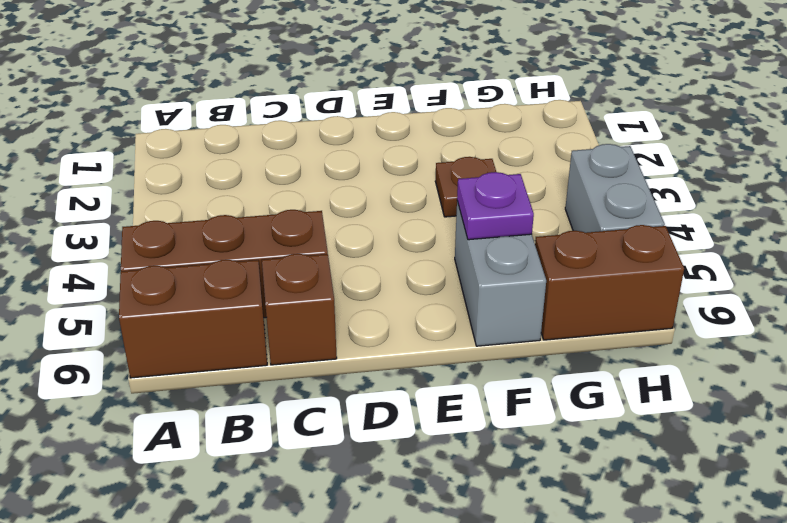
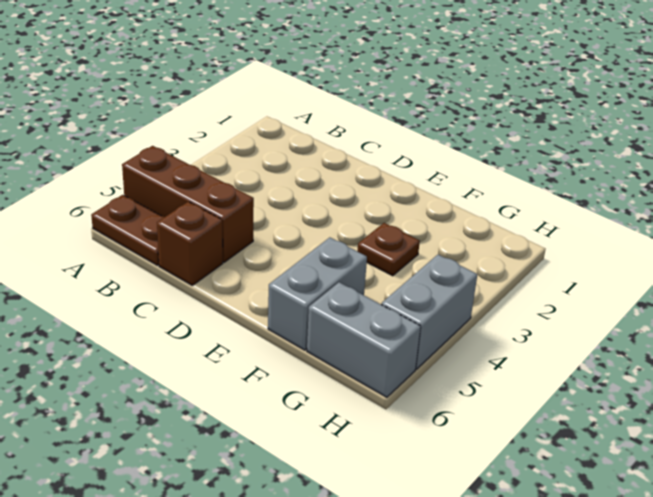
brown brick A6:B6 level 1 -> brown plate A6:B6 level 1
purple plate F5 level 2 -> none
brown brick G6:H6 level 1 -> grey brick G6:H6 level 1

